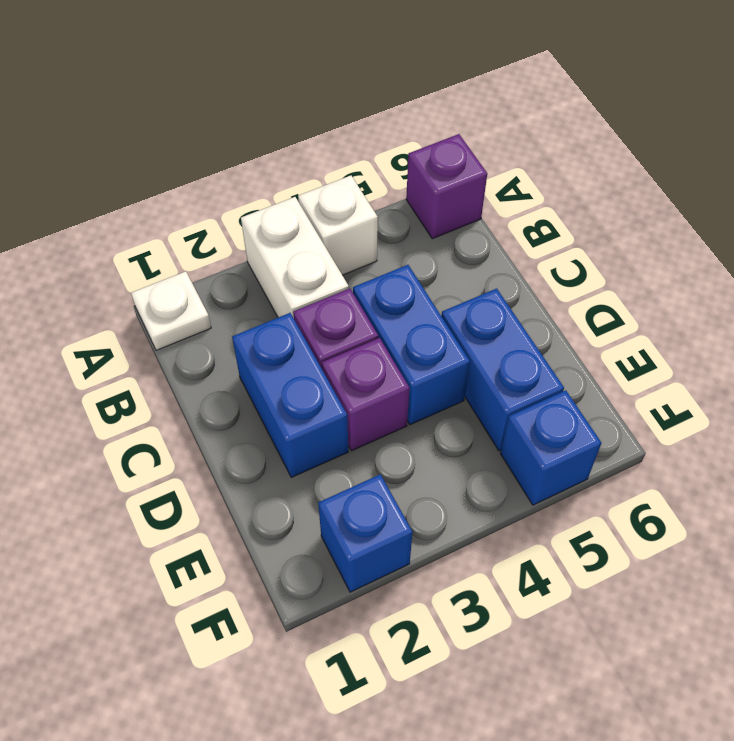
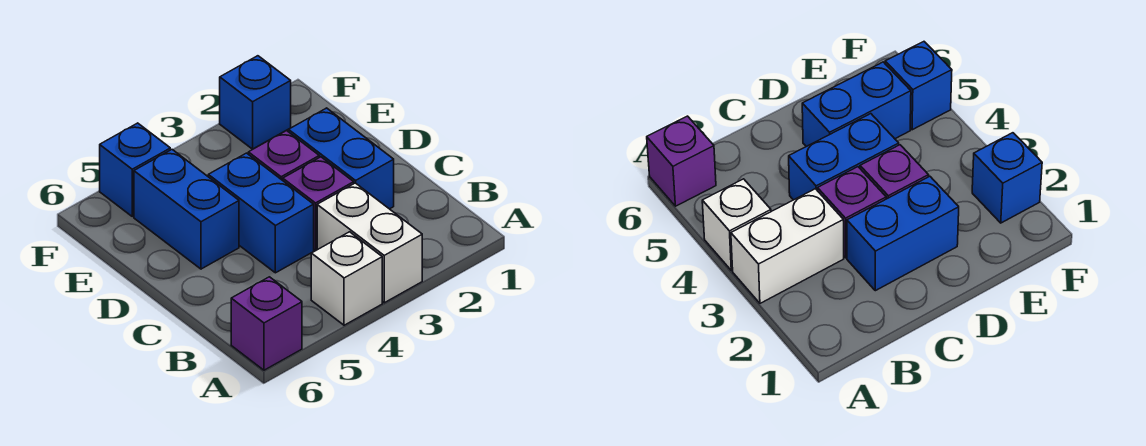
white plate A1 level 1 -> none

